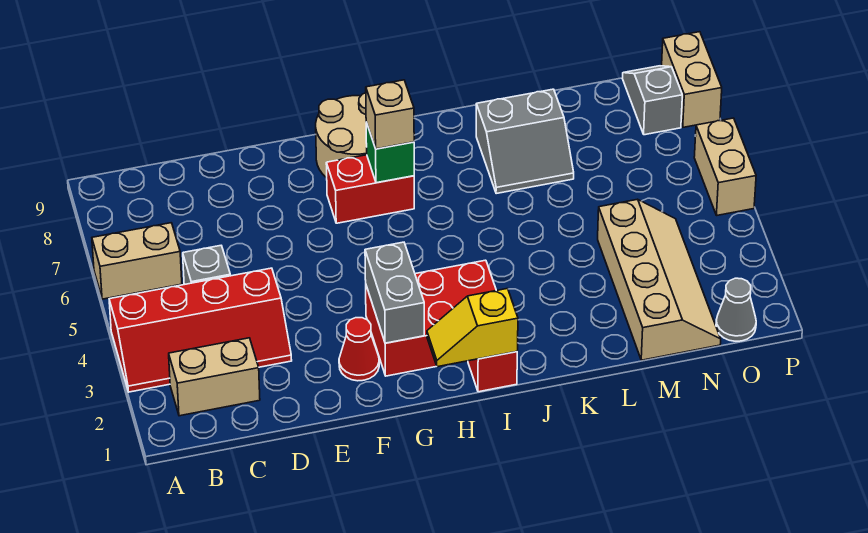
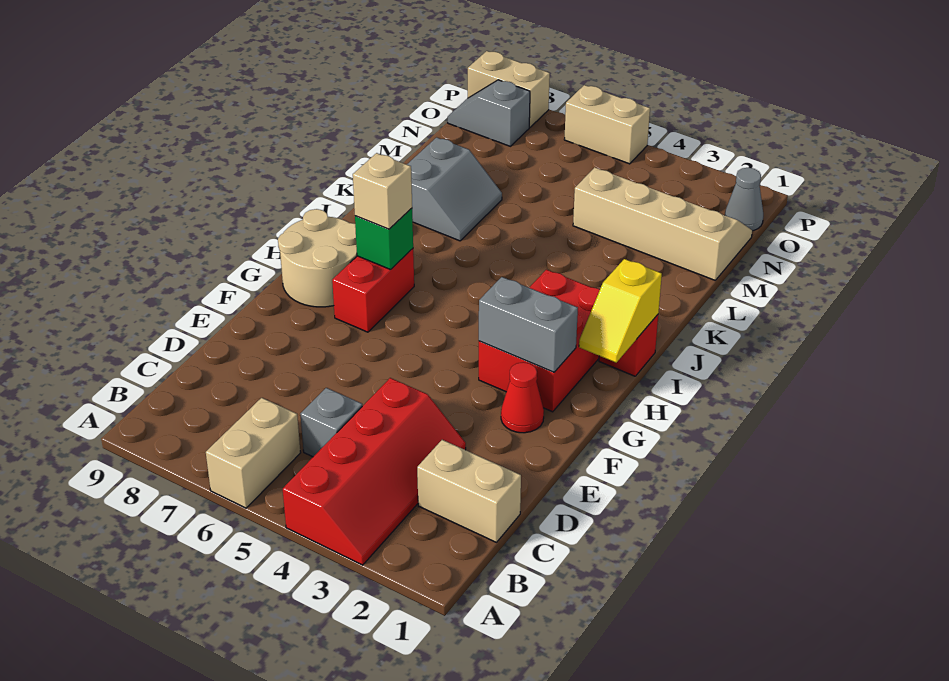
tan brick B2:C2 level 1 -> tan brick C1:C2 level 1

